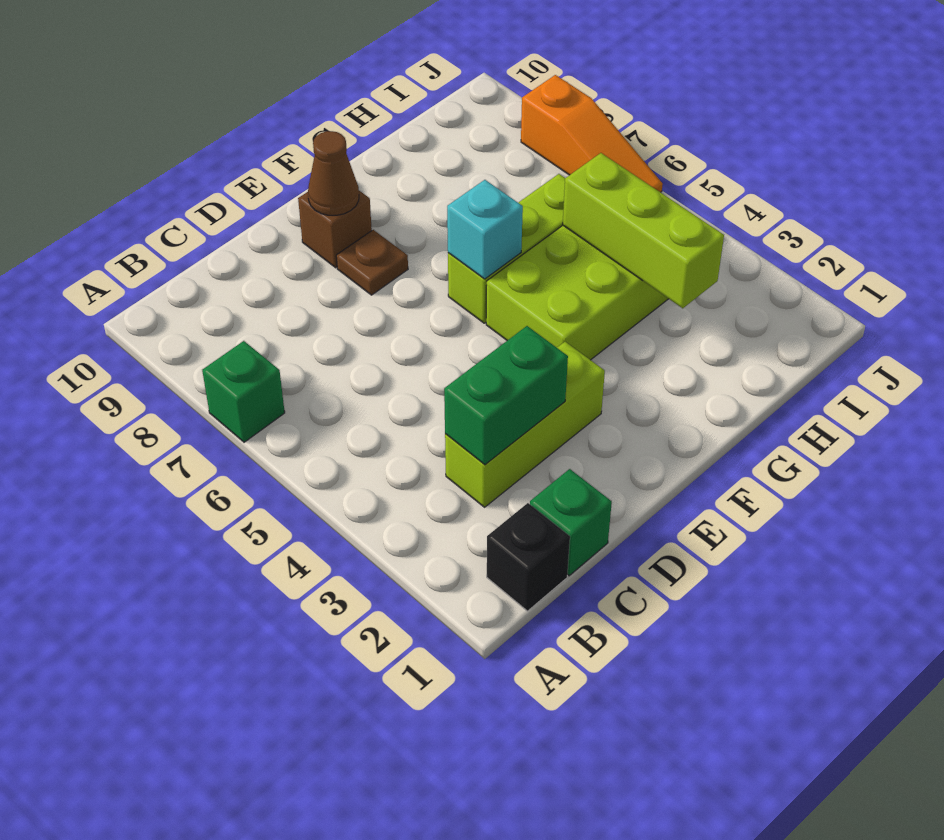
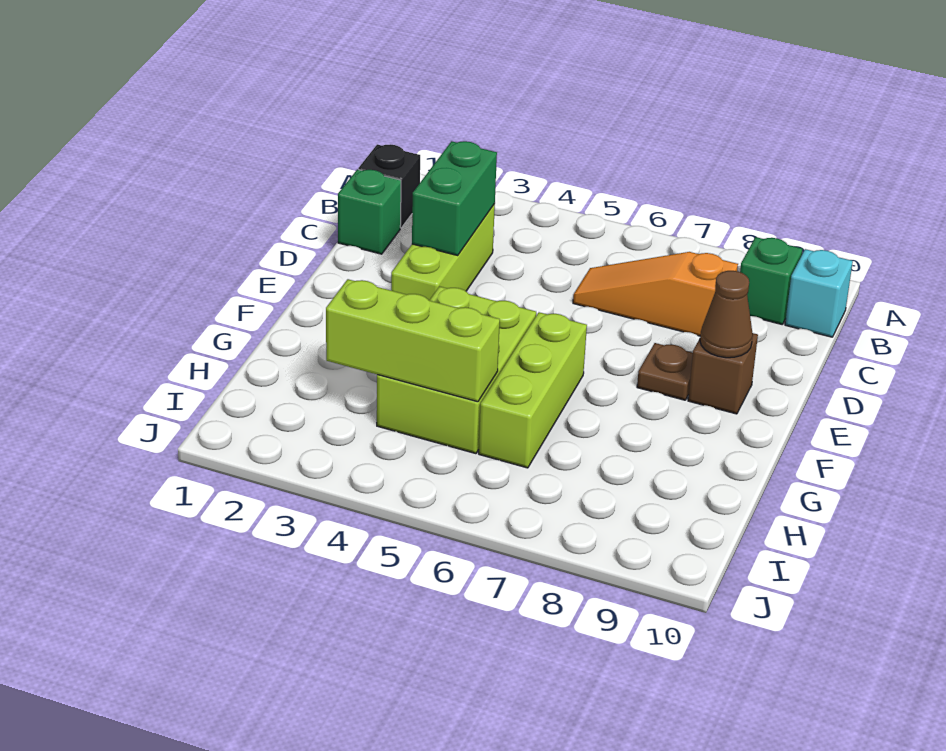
green brick A7 level 1 -> green brick B9 level 1
cyan brick F6 level 2 -> cyan brick B10 level 1
orange slope J6:J8 level 1 top 8 -> orange slope C6:C8 level 1 top 8

